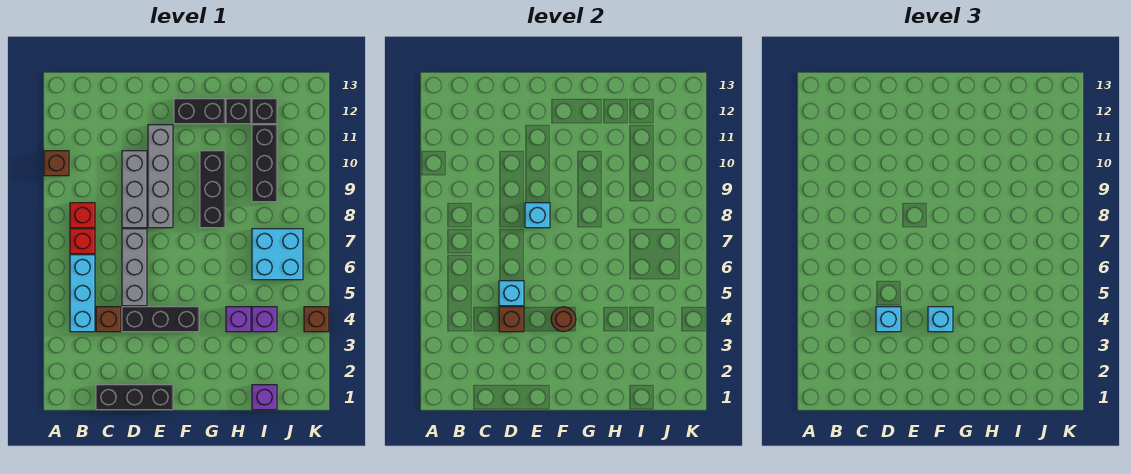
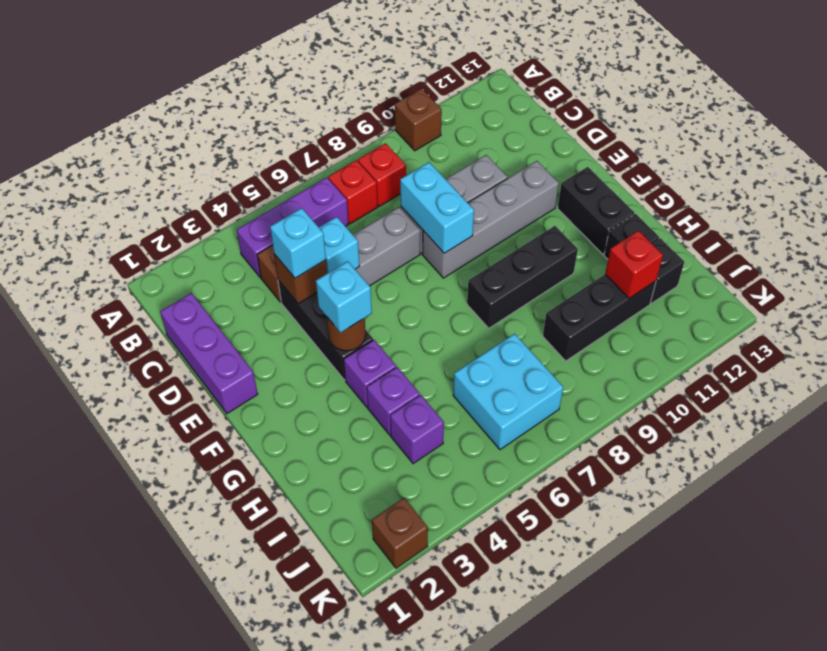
cyan brick B4:B6 level 1 -> purple brick B4:B6 level 1
black brick C1:E1 level 1 -> purple brick C1:E1 level 1
cyan brick E8 level 2 -> cyan brick D8:E8 level 2
purple brick I1 level 1 -> purple brick G4 level 1
none -> red brick I11 level 2
brown brick K4 level 1 -> brown brick K2 level 1

